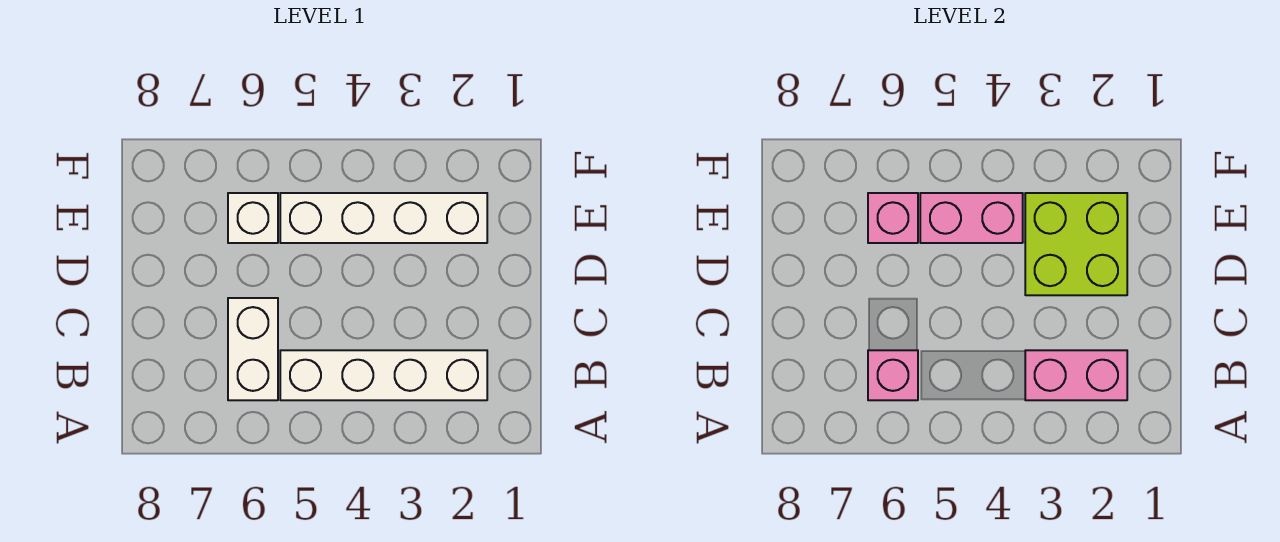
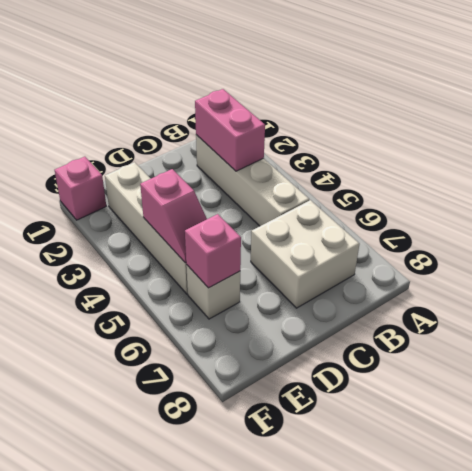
white brick B6:C6 level 1 -> white brick B6:C7 level 1
pink brick B6 level 2 -> pink brick F1 level 1
lime brick D2:E3 level 2 -> none
pink brick E4:E5 level 2 -> pink slope E4:E5 level 2 top 4

